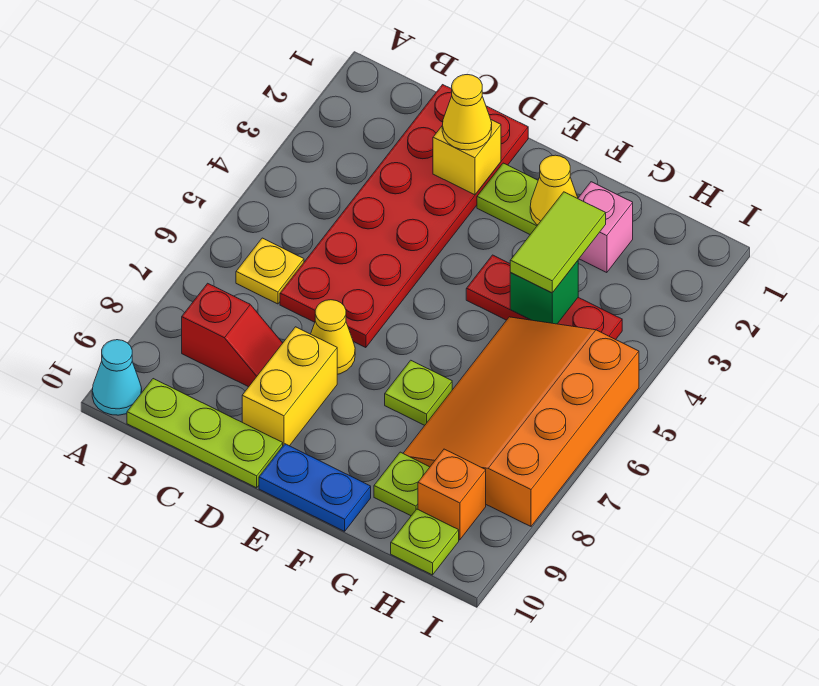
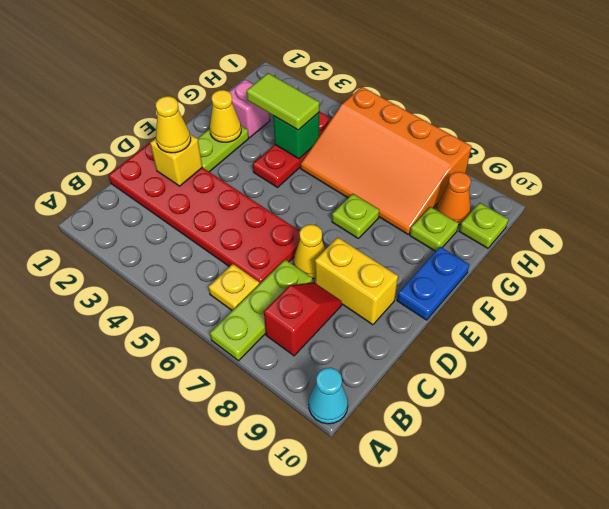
lime plate B10:D10 level 1 -> lime plate A7:C7 level 1
orange brick H9 level 1 -> orange cone H9 level 1

